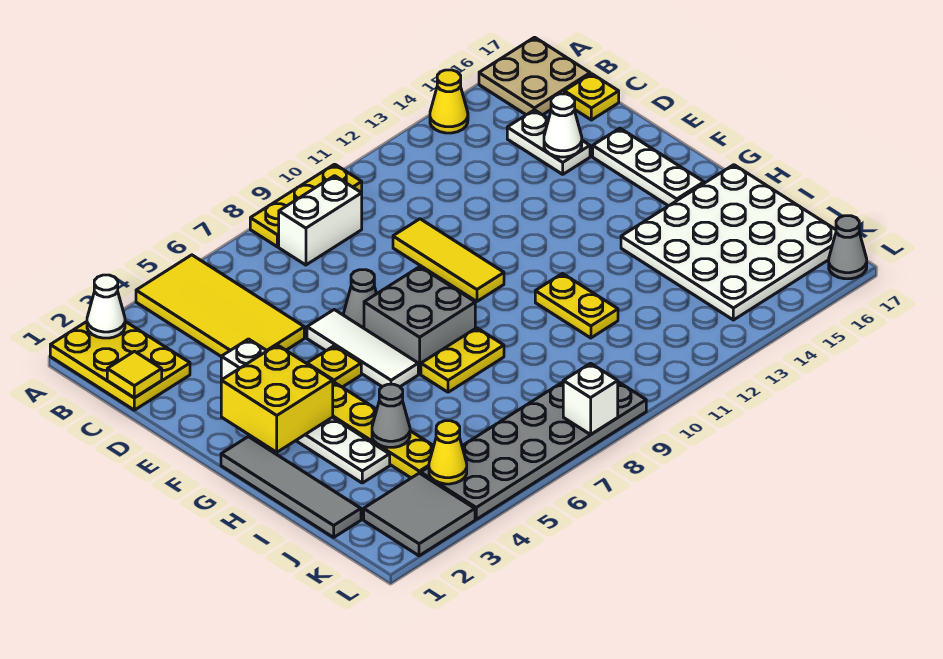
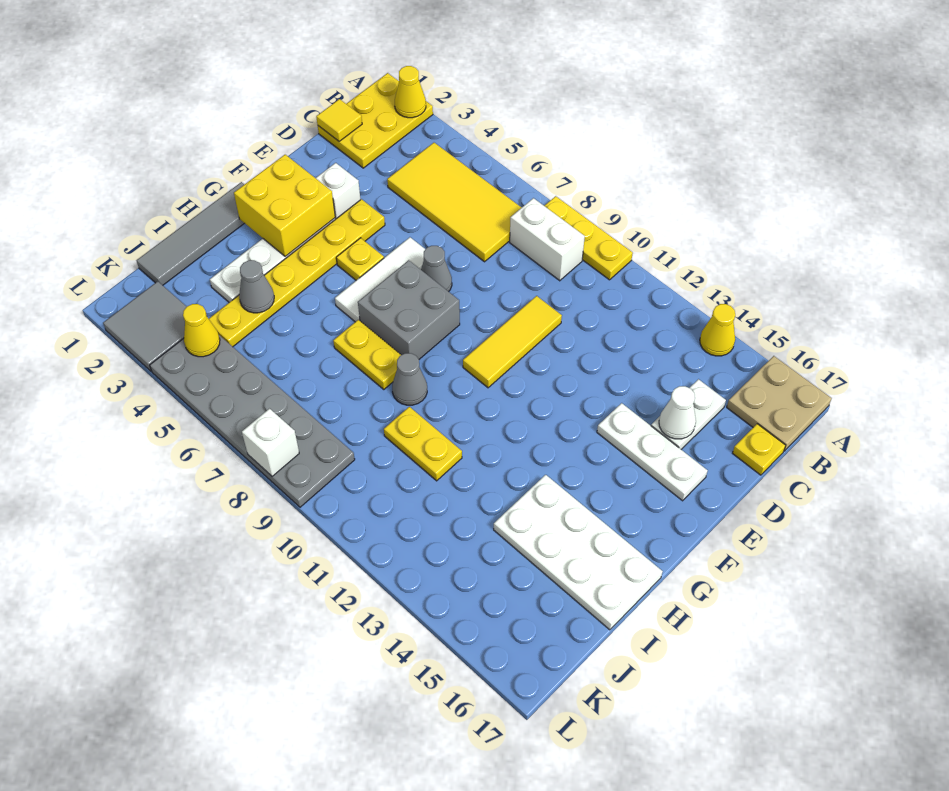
white cone A2 level 2 -> yellow cone A2 level 2
yellow tile A4:D5 level 1 -> yellow tile B4:C7 level 1
white plate E16:G16 level 1 -> white plate E14:E16 level 1
yellow plate H11:I11 level 1 -> yellow plate I10:I11 level 1
white plate H14:K17 level 1 -> white plate H14:I17 level 1
grey cone L17 level 1 -> grey cone H9 level 1

